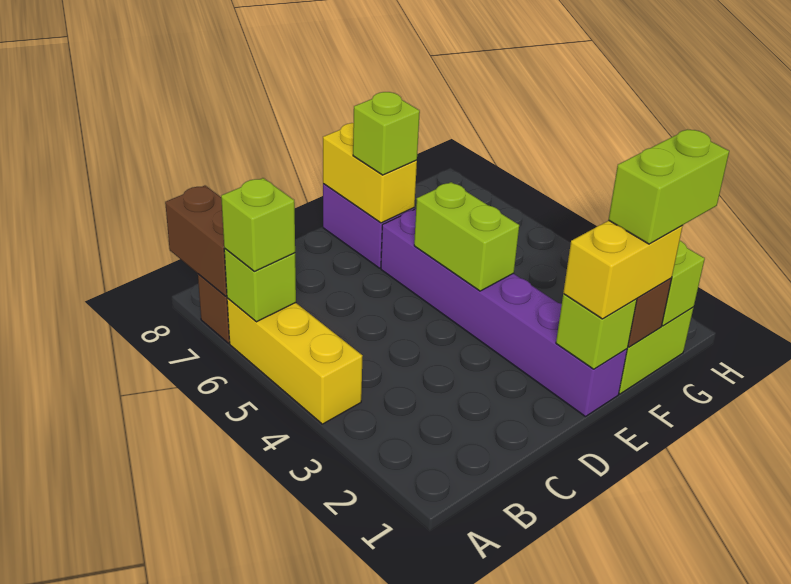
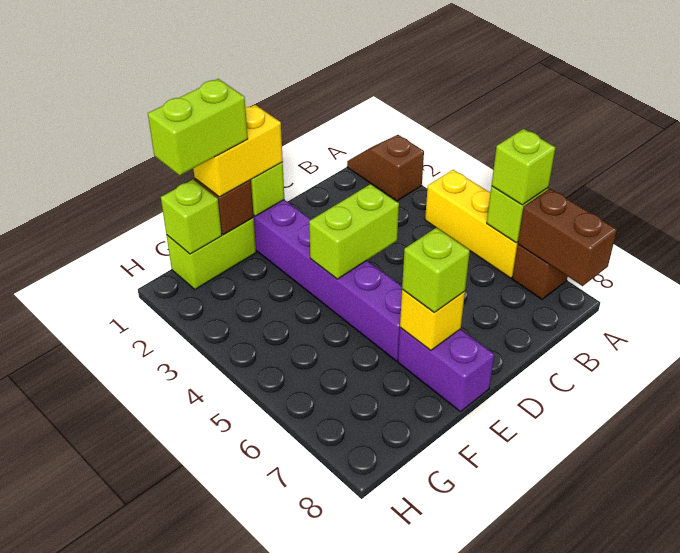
none -> brown slope A1:A2 level 1 top 2
lime brick E4:E5 level 2 -> lime brick D4:E4 level 2
yellow brick E7:E8 level 2 -> yellow brick E7 level 2

